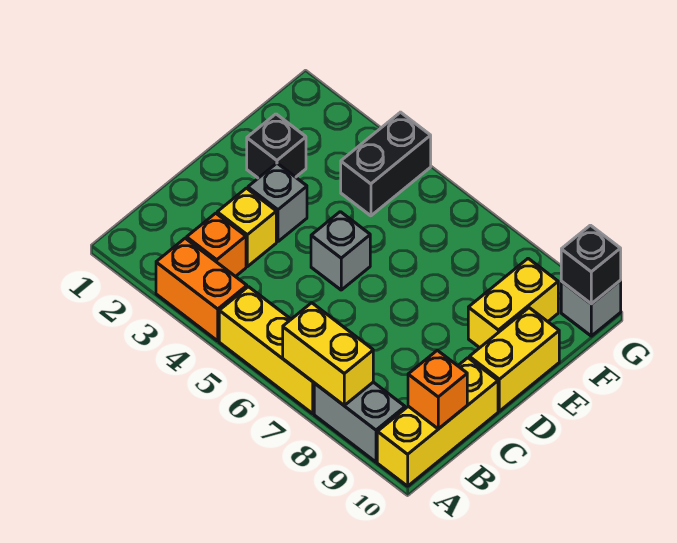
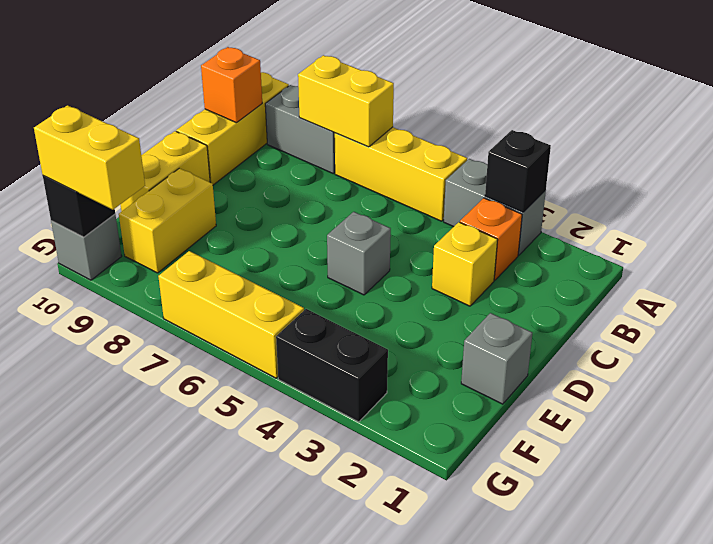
orange brick A3:A4 level 1 -> grey brick A3:A4 level 1
grey brick D3 level 1 -> grey brick E1 level 1
black brick E2 level 1 -> black brick A3 level 2
black brick F4:G4 level 1 -> black brick G3:G4 level 1
none -> yellow brick G5:G7 level 1
none -> yellow brick G9:G10 level 3

